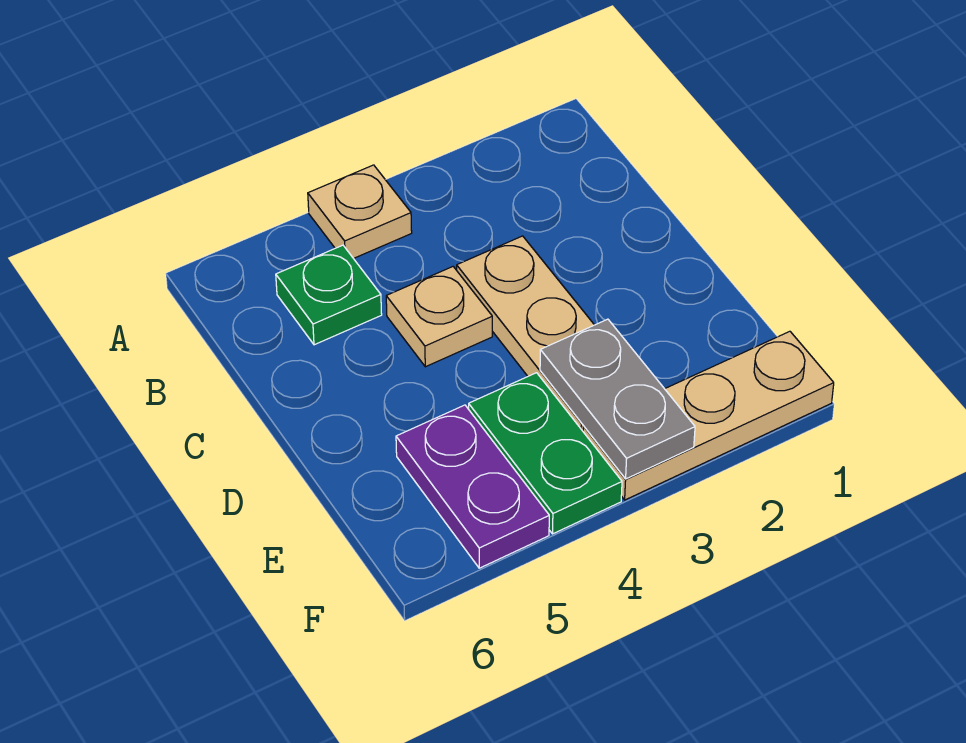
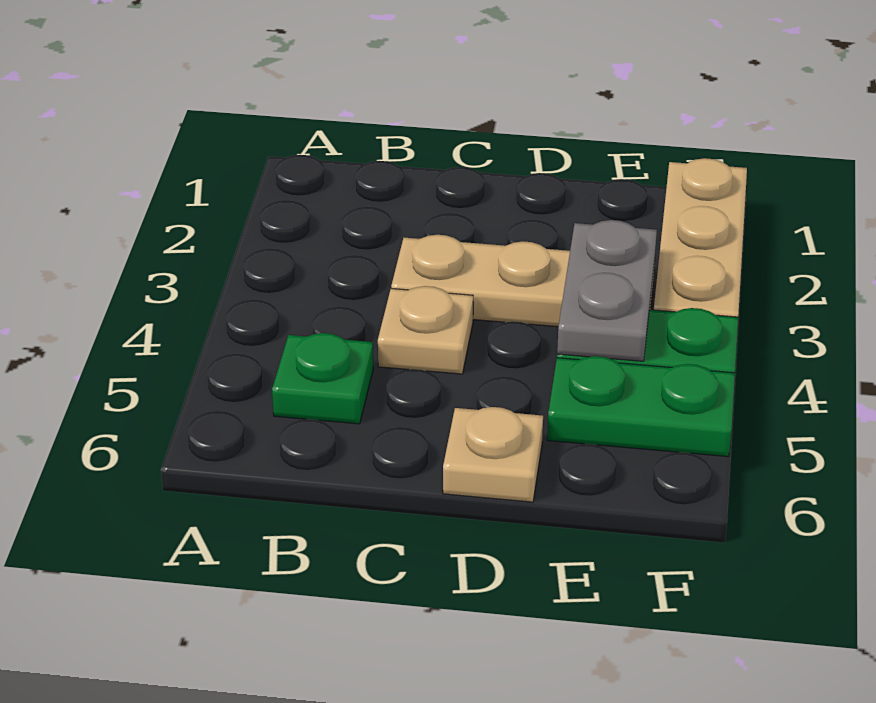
tan plate A4 level 1 -> tan plate D6 level 1
grey plate E3:F3 level 2 -> grey plate E3:E4 level 2
purple plate E5:F5 level 1 -> green plate E5:F5 level 1

